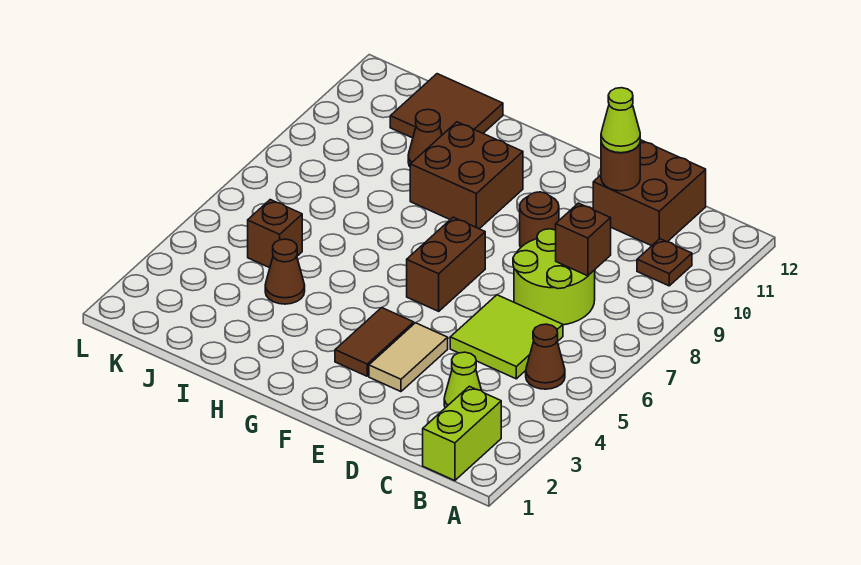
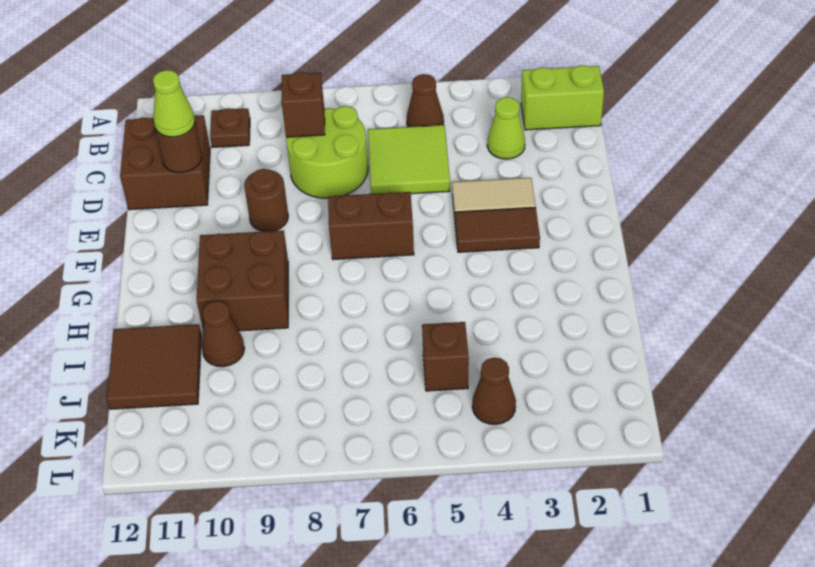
brown cone I4 level 1 -> brown cone K4 level 1

